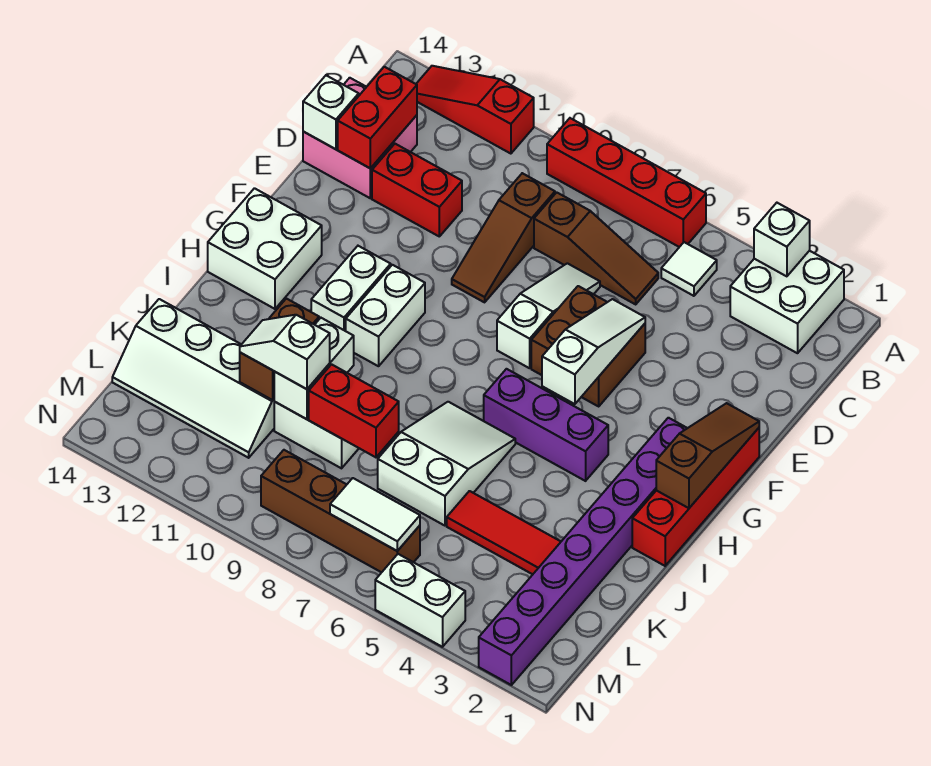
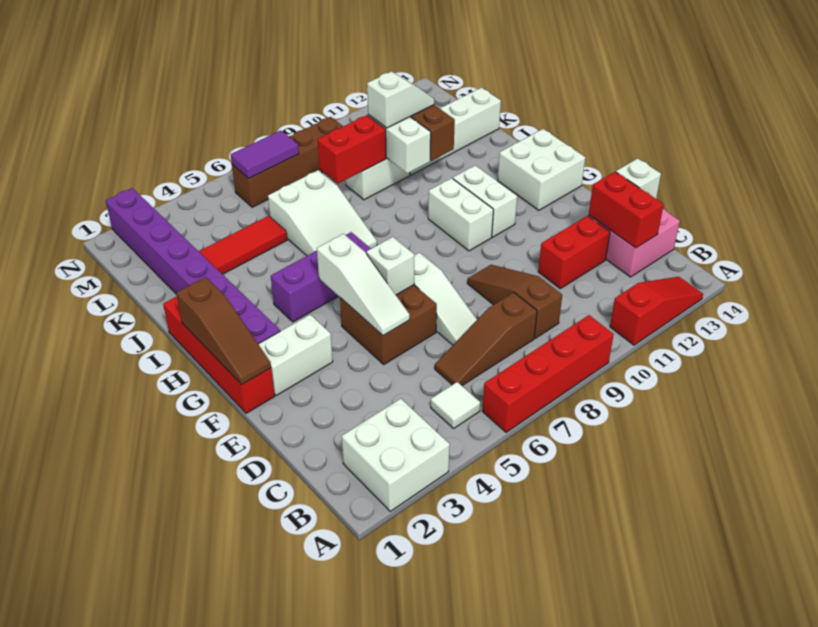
white brick A3 level 2 -> white brick F6 level 2
white tile M6:M7 level 2 -> purple tile M6:M7 level 2
white brick N4:N5 level 1 -> white brick F2:F3 level 1

